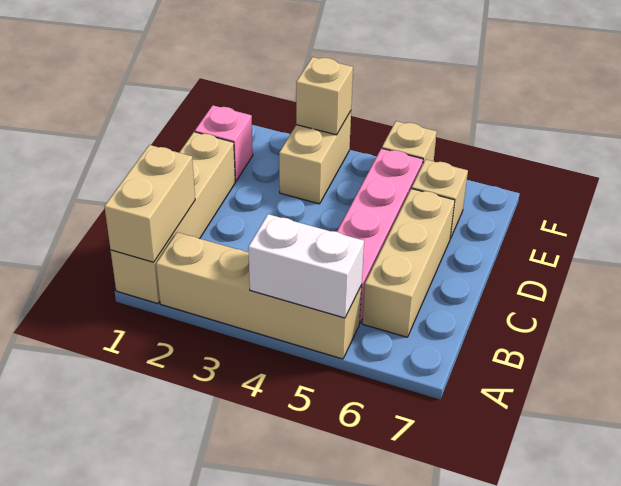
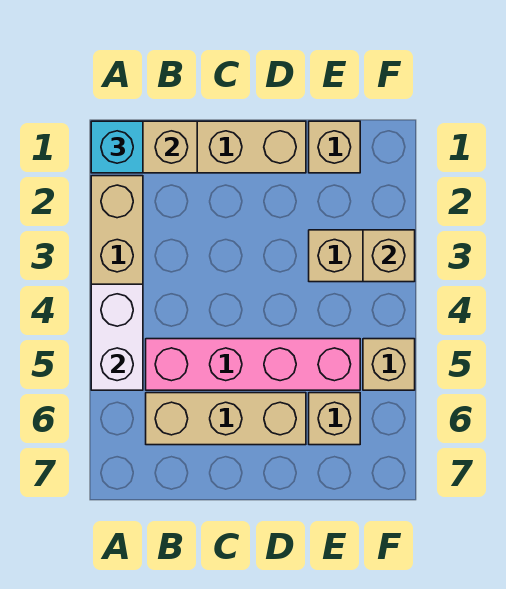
none -> cyan brick A1 level 3
pink brick E1 level 1 -> tan brick E1 level 1

